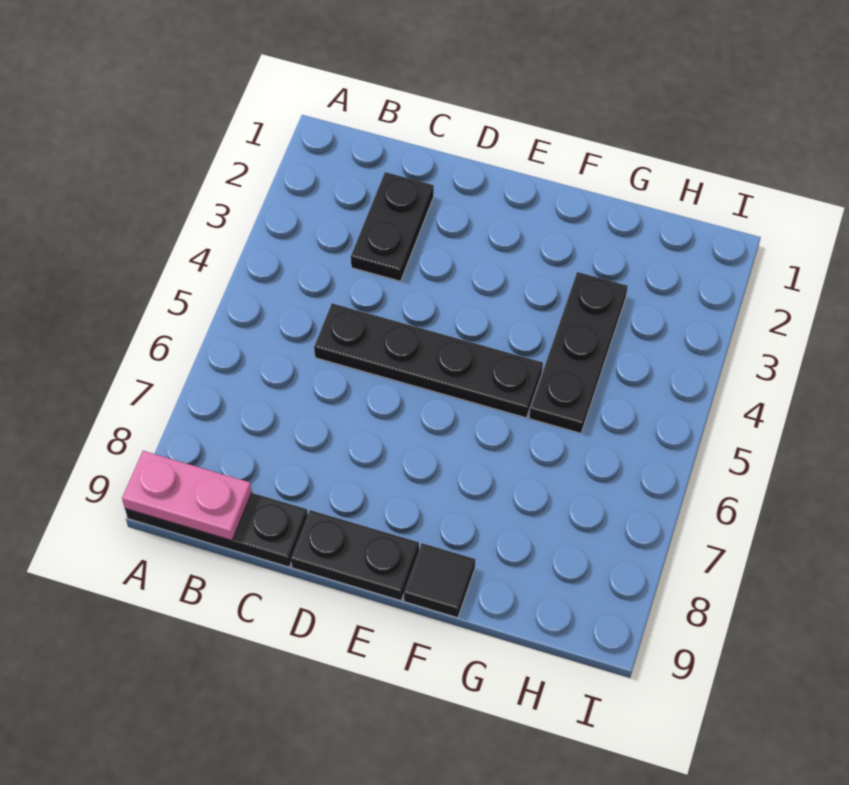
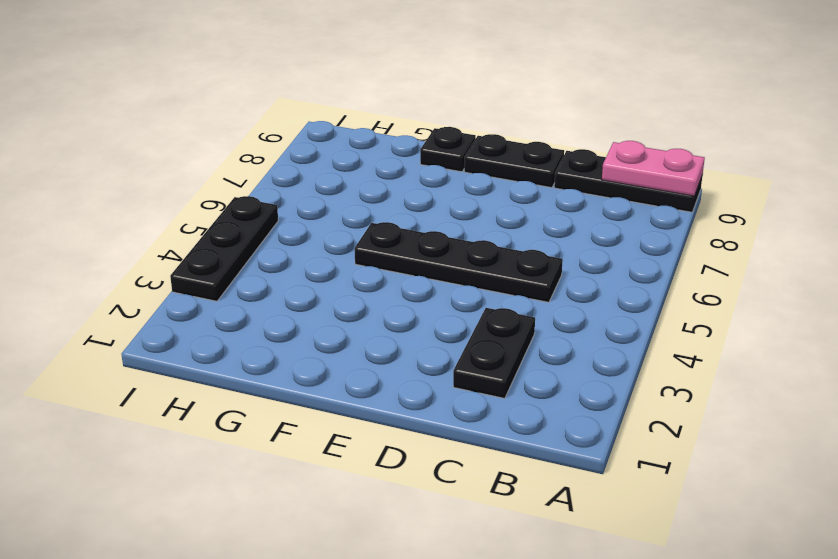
black tile F9 level 1 -> black plate F9 level 1
black plate G3:G5 level 1 -> black plate I3:I5 level 1

